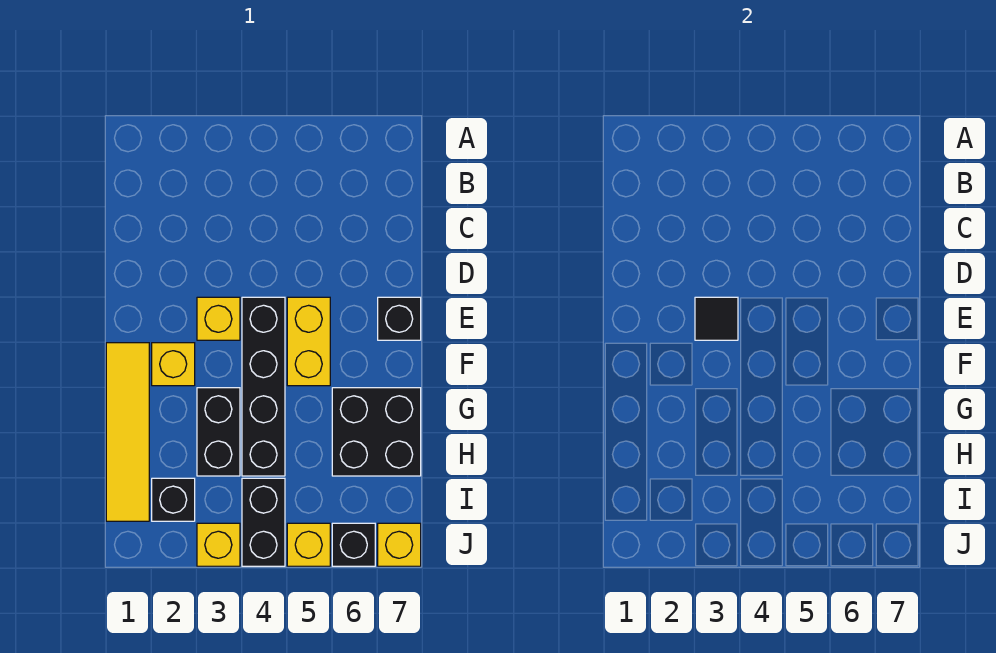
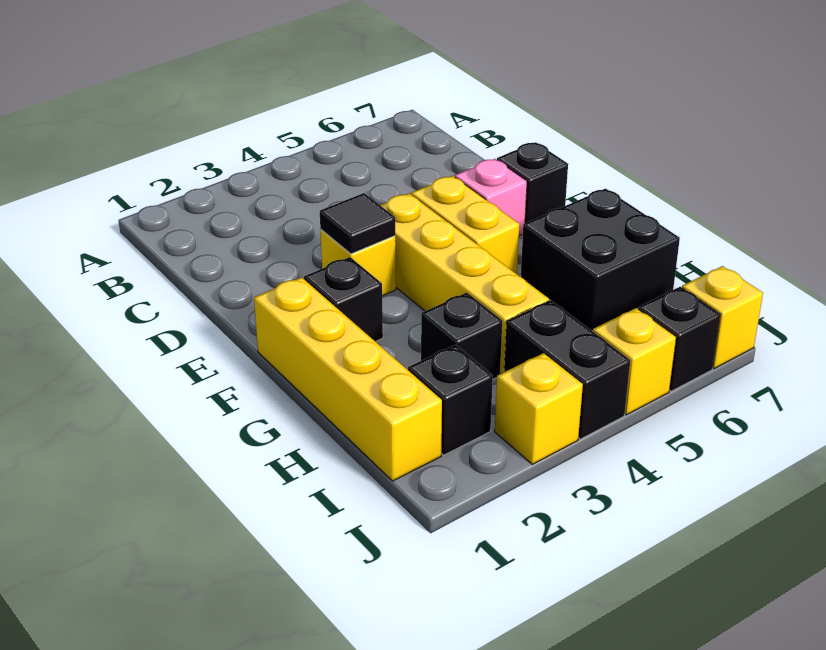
black brick E4:H4 level 1 -> yellow brick E4:H4 level 1
none -> pink brick E6 level 1
yellow tile F1:I1 level 1 -> yellow brick F1:I1 level 1
yellow brick F2 level 1 -> black brick F2 level 1
black brick G3:H3 level 1 -> black brick H3 level 1

